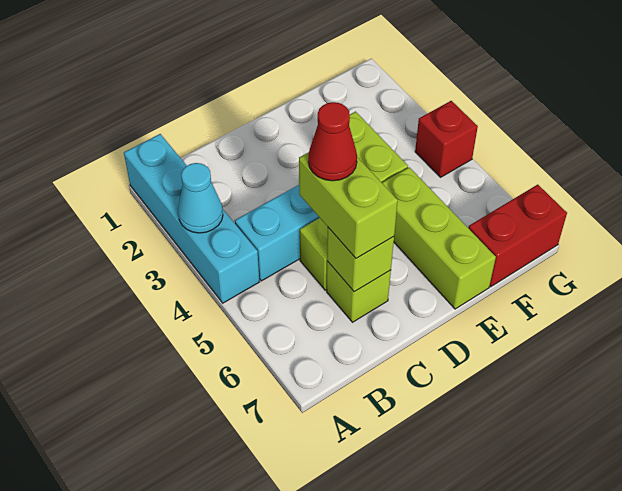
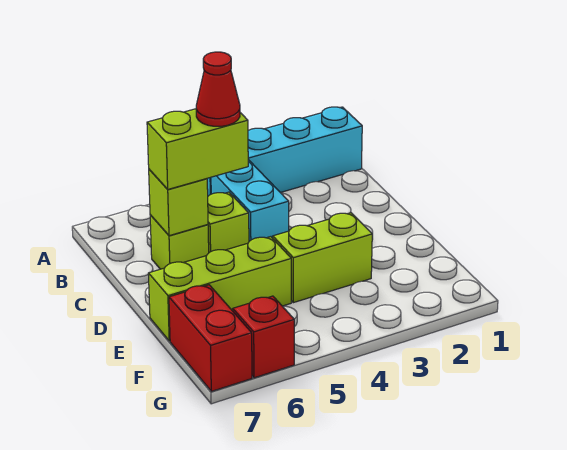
cyan cone A3 level 2 -> none
red brick G4 level 1 -> red brick G6 level 1

